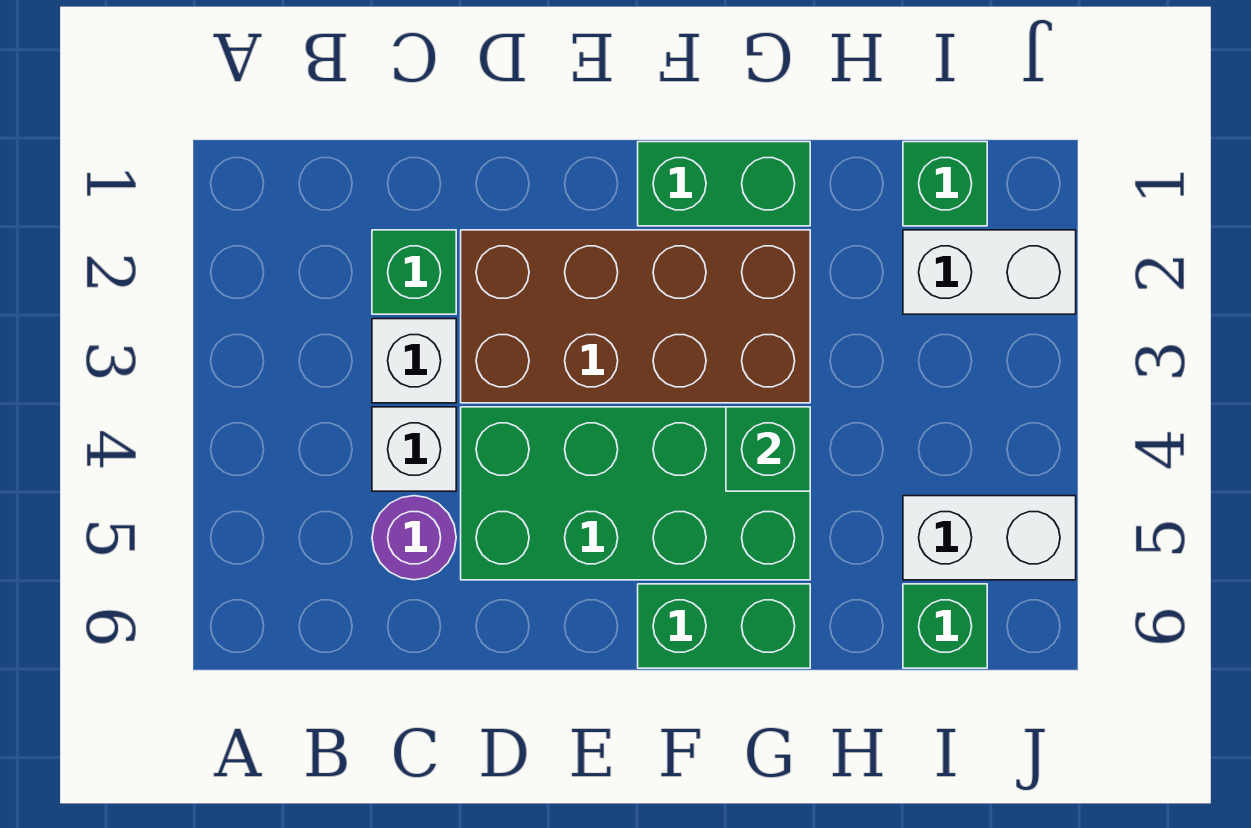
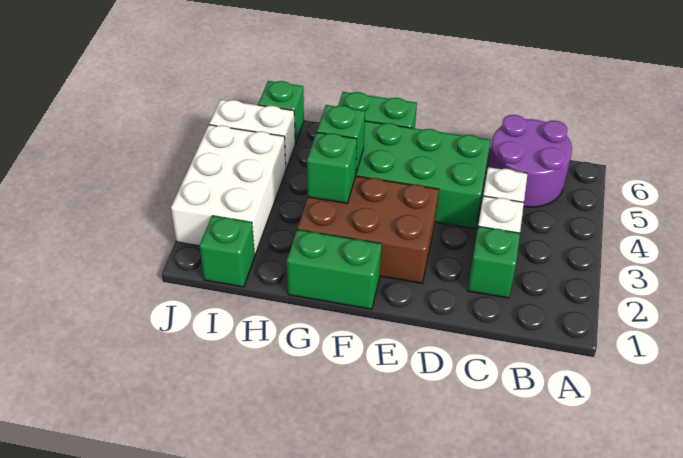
purple round brick C5 level 1 -> purple round brick B5:C6 level 1
brown brick D2:G3 level 1 -> brown brick E2:G3 level 1
none -> green brick G3 level 2
white brick I2:J2 level 1 -> white brick I2:J4 level 1

